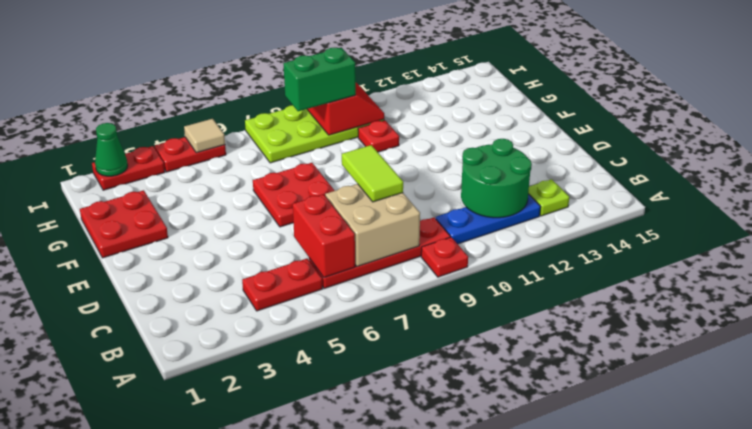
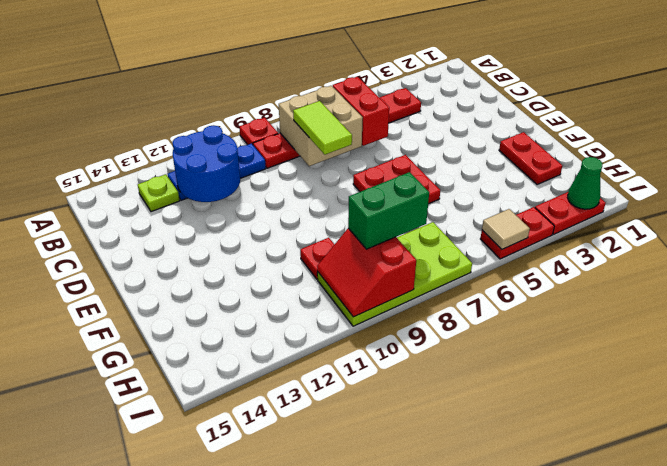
green round brick B11:C12 level 2 -> blue round brick B11:C12 level 2
red plate F1:G2 level 1 -> red plate F2:G2 level 1

